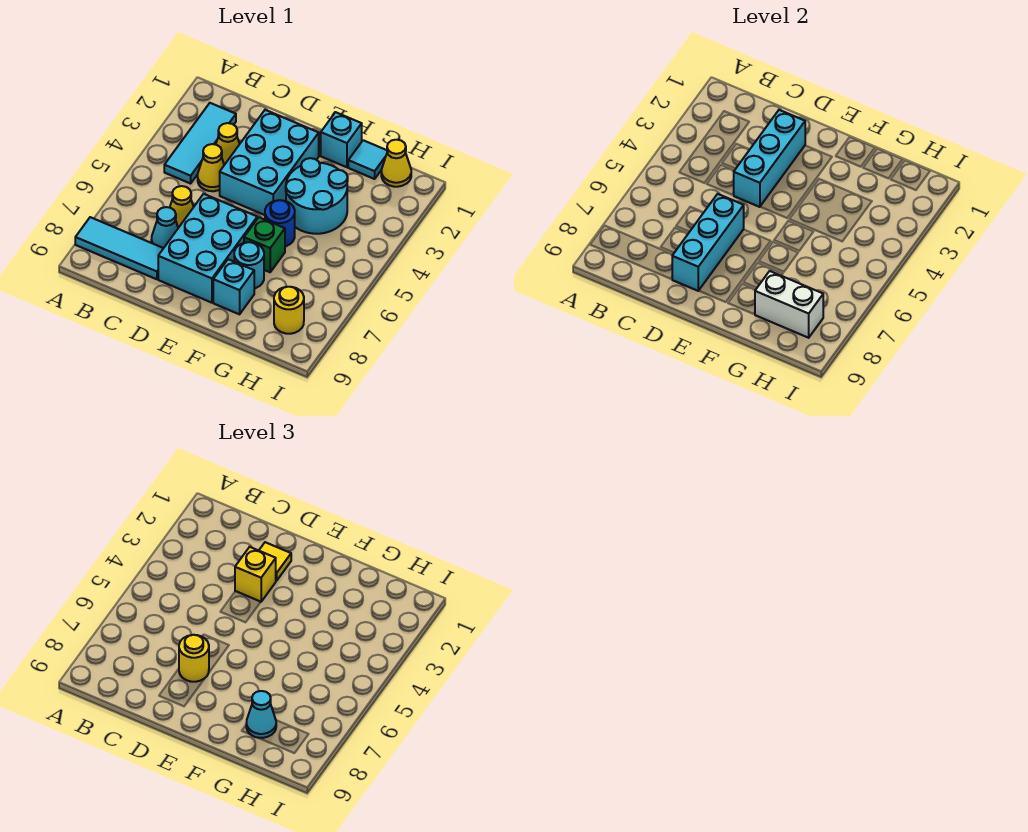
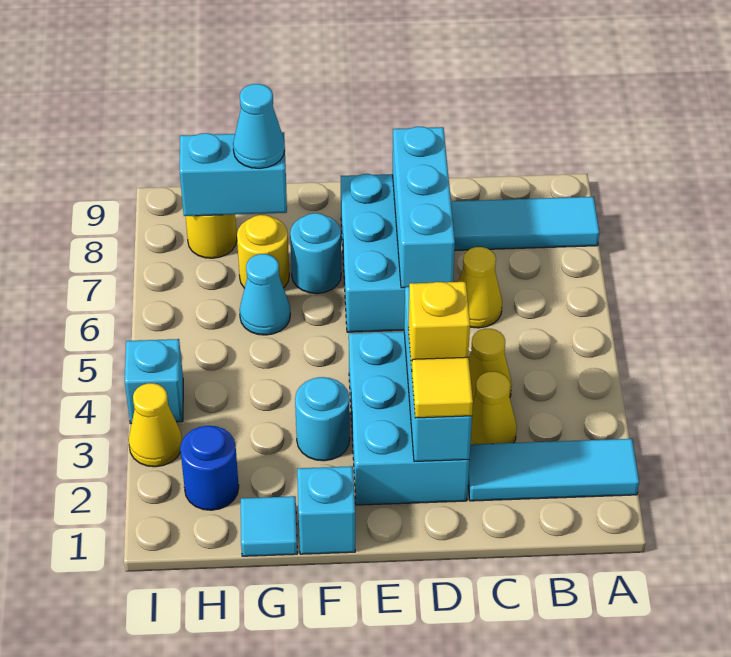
cyan tile B2:B4 level 1 -> cyan tile A2:C2 level 1
cyan cone C7 level 1 -> cyan cone G6 level 1
yellow round brick D7 level 3 -> yellow round brick G7 level 1
cyan round brick F3:G4 level 1 -> cyan round brick F3 level 1
blue round brick F5 level 1 -> blue round brick H2 level 1
green brick F6 level 1 -> none
cyan brick F8 level 1 -> cyan brick I4 level 1
white brick G8:H8 level 2 -> cyan brick G8:H8 level 2
yellow cone H1 level 1 -> yellow cone I3 level 1

